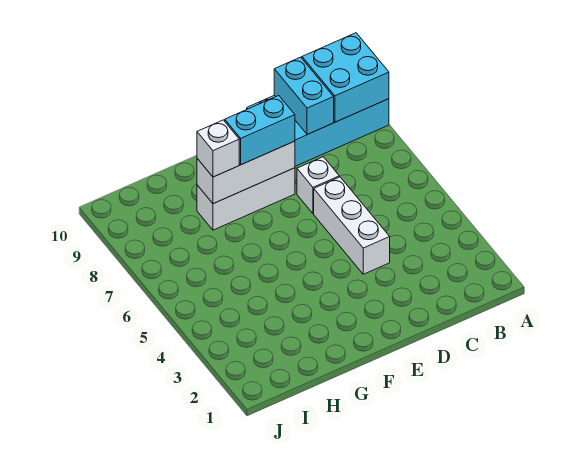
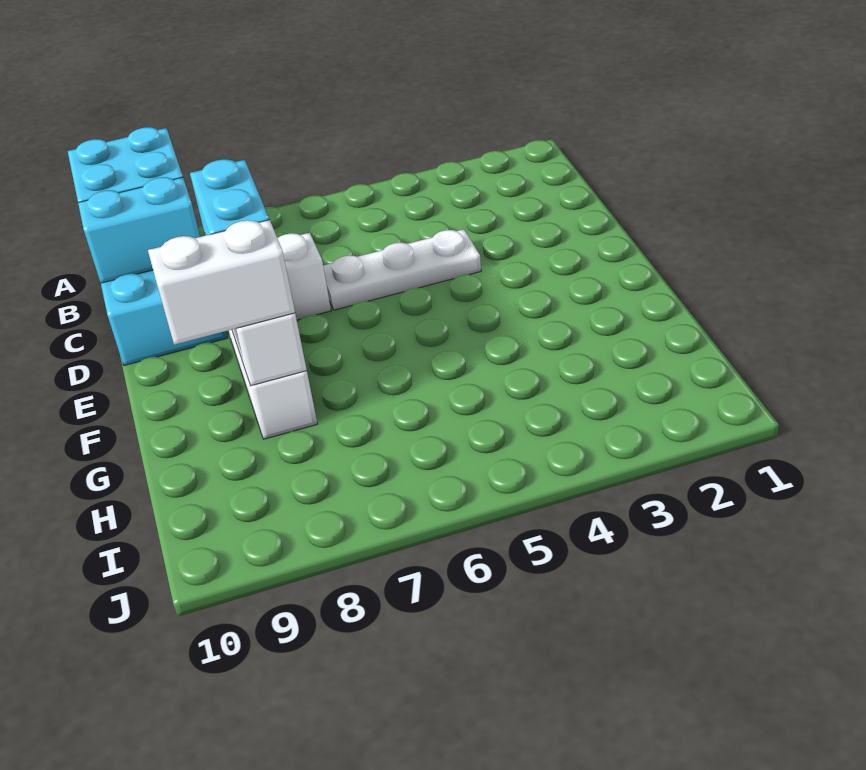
white brick D4:D6 level 1 -> white plate D4:D6 level 1
white brick G8 level 3 -> white brick G8:G9 level 3

